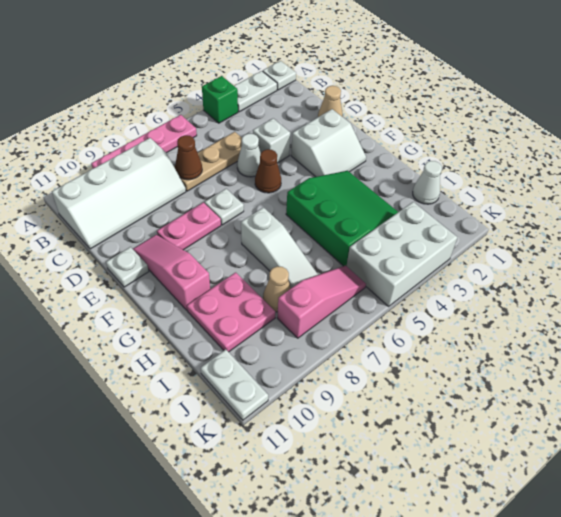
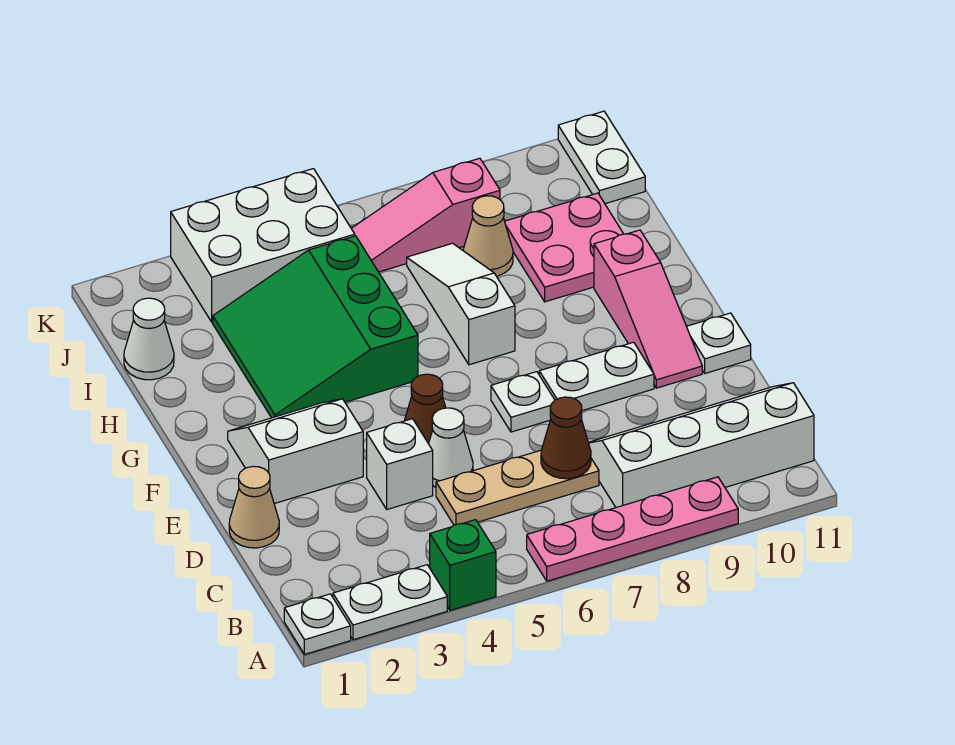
pink plate E8:E9 level 1 -> white plate E8:E9 level 1

